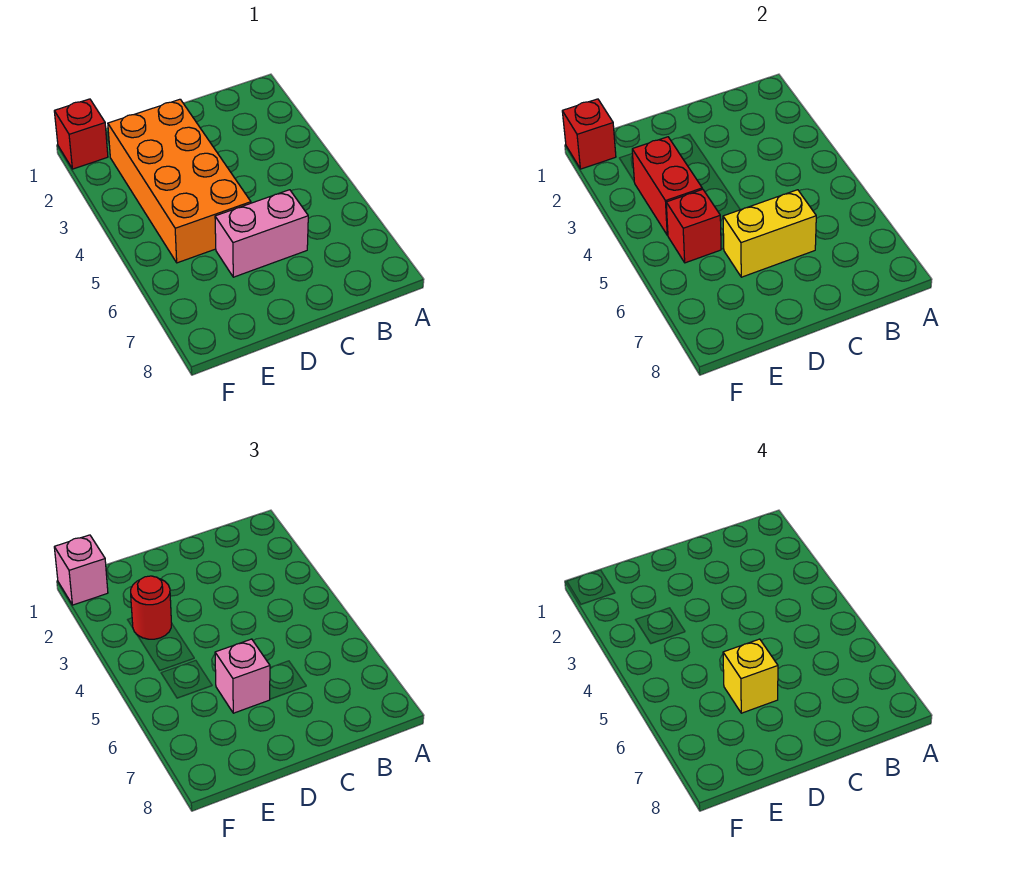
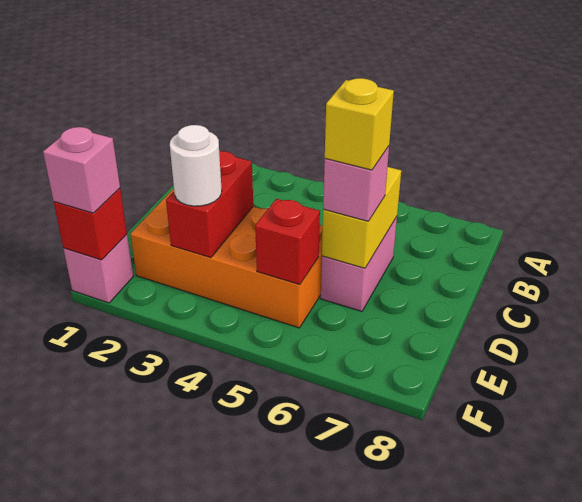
red brick E3:E4 level 2 -> red brick D3:E3 level 2
red round brick E3 level 3 -> white round brick E3 level 3
red brick F1 level 1 -> pink brick F1 level 1

